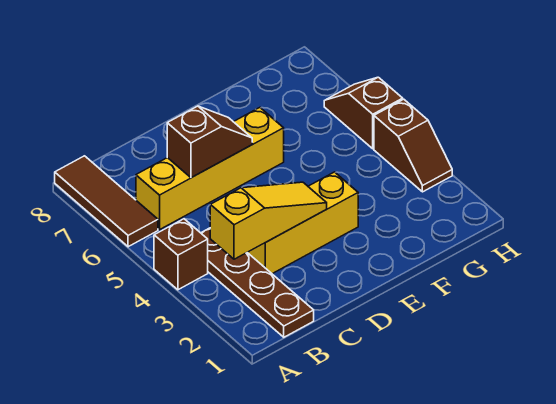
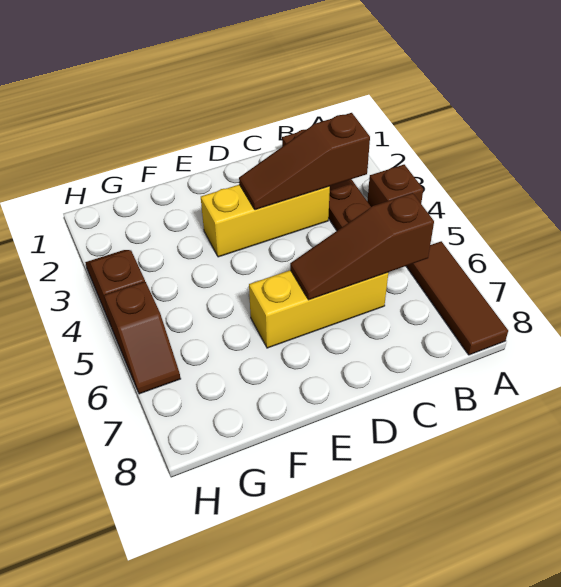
yellow slope B3:D3 level 2 top B -> brown slope B3:D3 level 2 top B
yellow brick B6:E6 level 1 -> yellow brick C6:E6 level 1
brown slope C6:D6 level 2 top C -> brown slope B6:D6 level 2 top B

